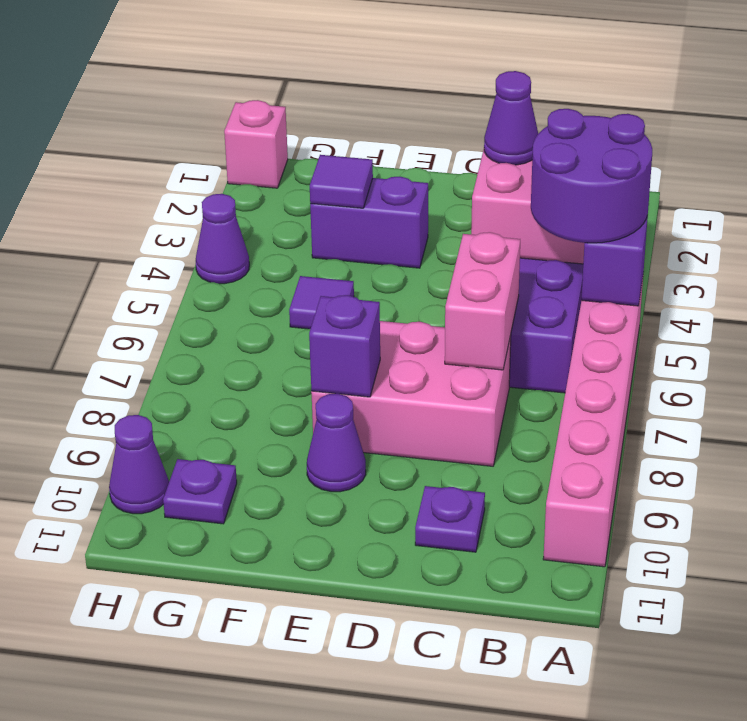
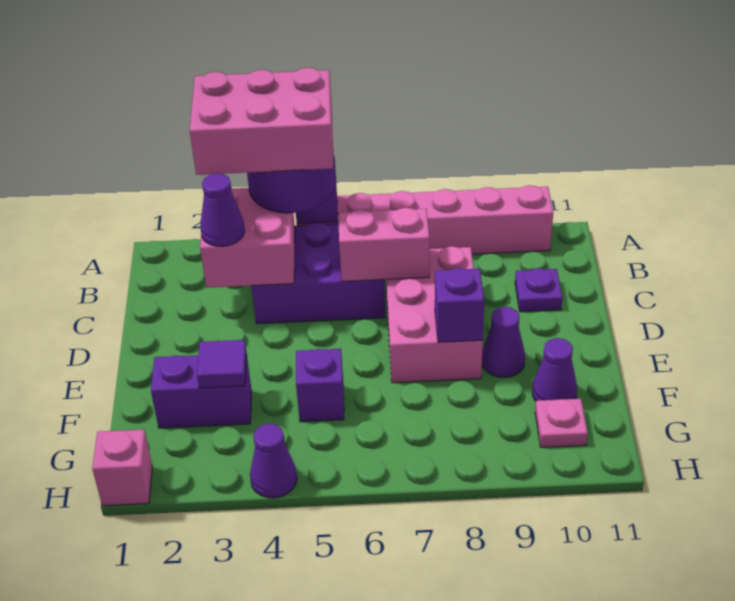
none -> pink brick A3:B5 level 4
purple brick E3:F3 level 1 -> purple brick F2:F3 level 1
purple tile F5 level 1 -> purple brick F5 level 1
purple plate G10 level 1 -> pink plate G10 level 1
purple cone H10 level 1 -> purple cone F10 level 1

